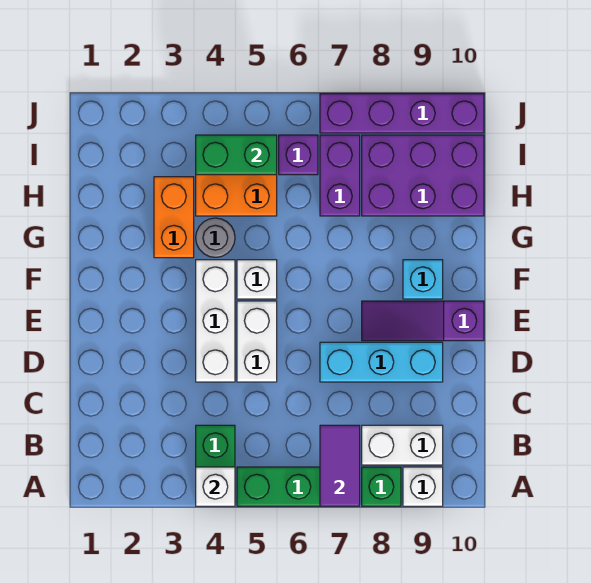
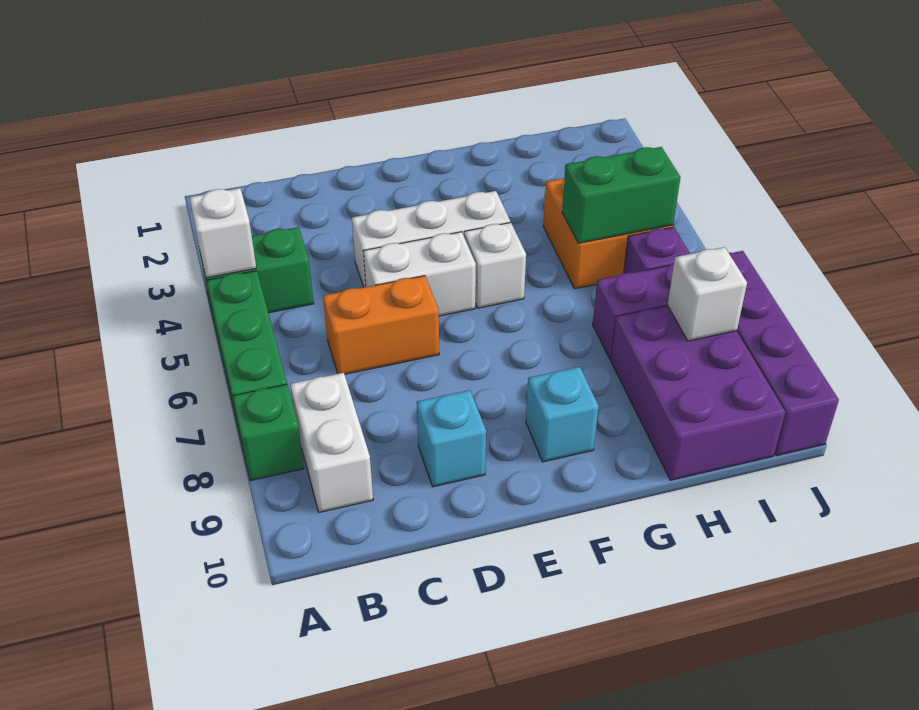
purple tile A7:B7 level 2 -> none
white brick A9 level 1 -> white brick I8 level 2
cyan brick D7:D9 level 1 -> cyan brick D9 level 1
purple slope E8:E10 level 1 top 10 -> none
orange brick G3:H3 level 1 -> orange brick C6:D6 level 1
grey round brick G4 level 1 -> none
green brick I4:I5 level 2 -> green brick H5:I5 level 2

